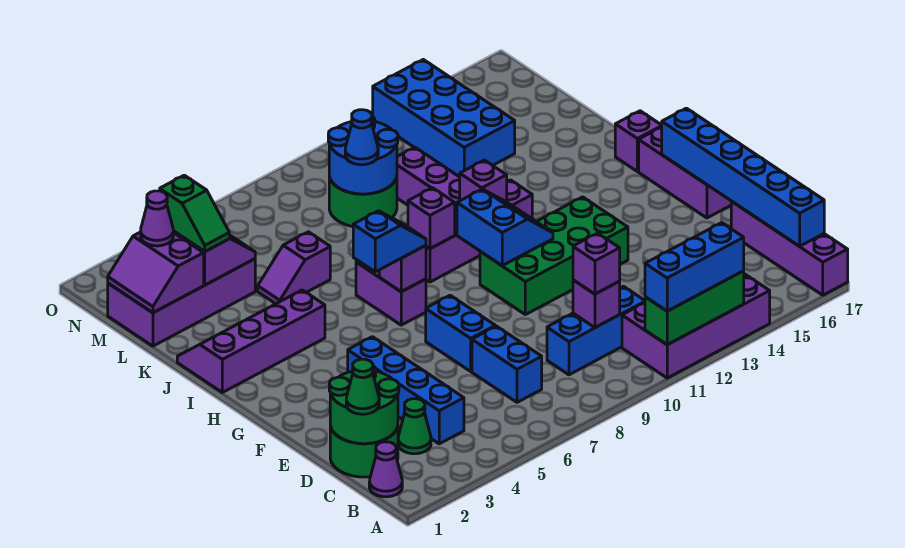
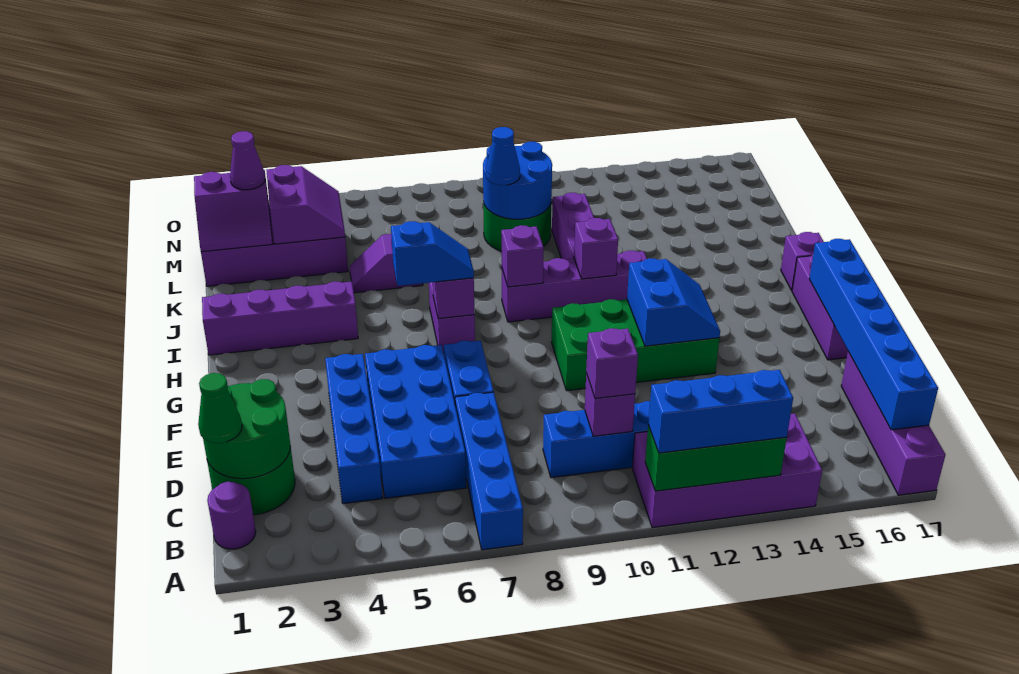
purple cone B1 level 1 -> purple round brick B1 level 1
green cone C3 level 1 -> none
blue brick C7:D7 level 1 -> blue brick A7:D7 level 1
blue slope G10:H11 level 2 top 10 -> blue slope F12:G13 level 2 top 12
purple slope L1:M2 level 2 top 2 -> purple slope L1:M2 level 2 top M
green slope L3:M3 level 3 top M -> none
blue brick L13:O14 level 1 -> blue brick C5:F6 level 1

